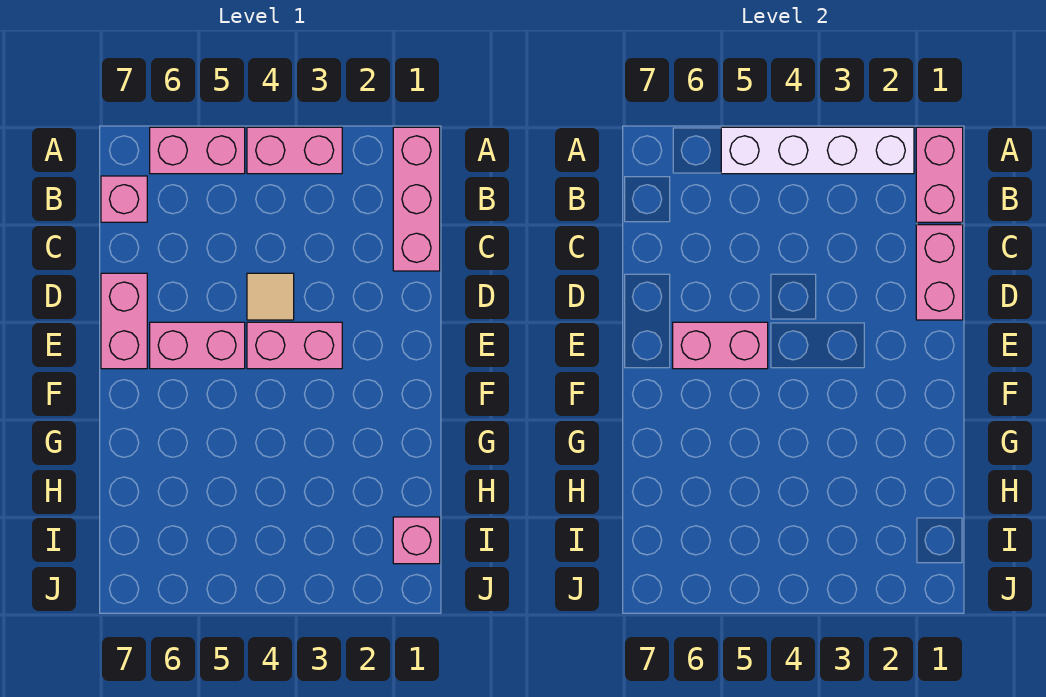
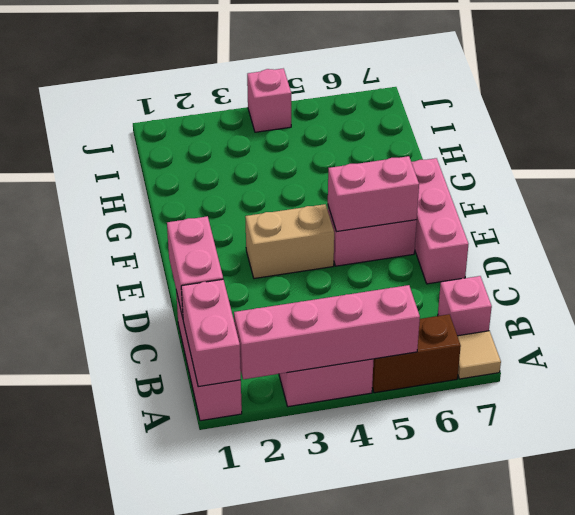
white brick A2:A5 level 2 -> pink brick A2:A5 level 2
pink brick A5:A6 level 1 -> brown brick A5:A6 level 1
tan tile D4 level 1 -> tan tile A7 level 1
pink brick D7:E7 level 1 -> pink brick D7:F7 level 1
pink brick E3:E4 level 1 -> tan brick E3:E4 level 1
pink brick I1 level 1 -> pink brick J4 level 1

